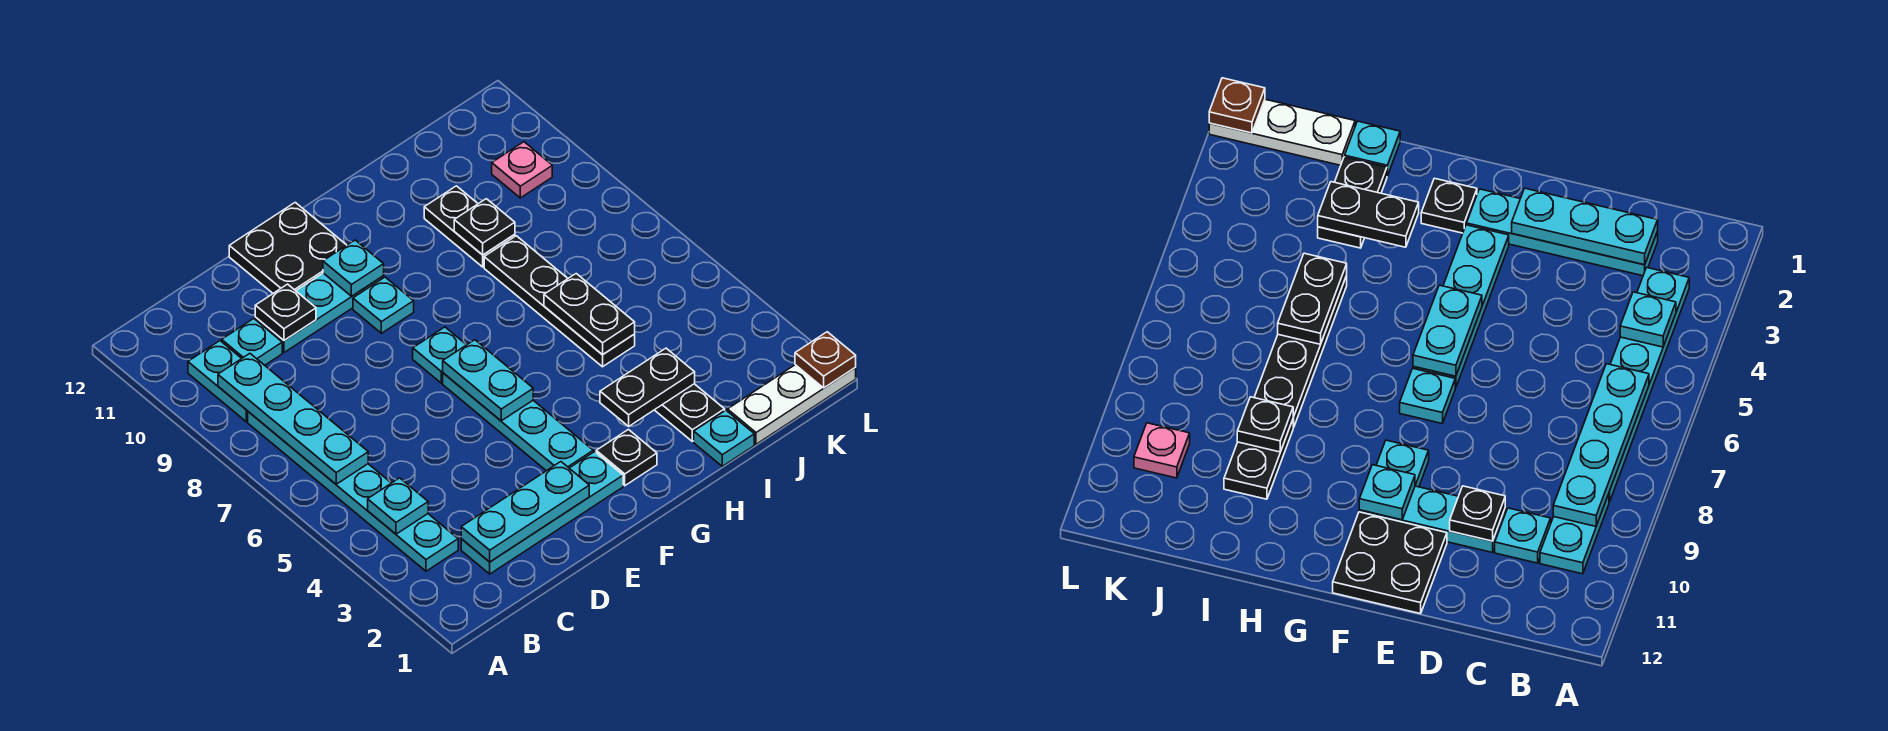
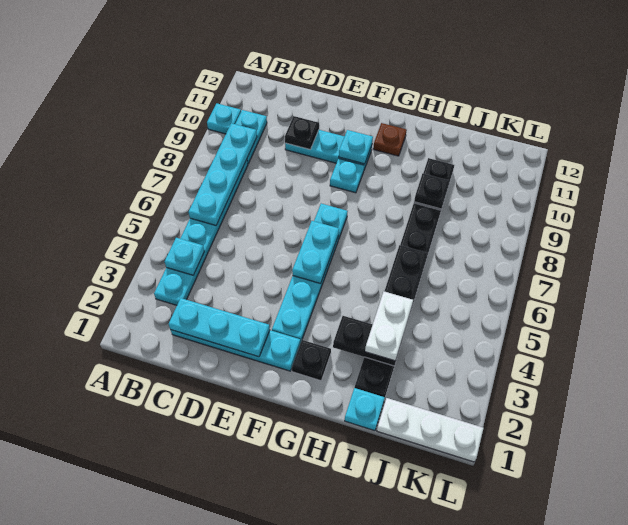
cyan plate C10 level 1 -> cyan plate A10 level 1
black plate E11:F12 level 1 -> none
none -> white plate I3:I4 level 3
pink plate K10 level 1 -> none
brown plate L1 level 2 -> brown plate G11 level 1

